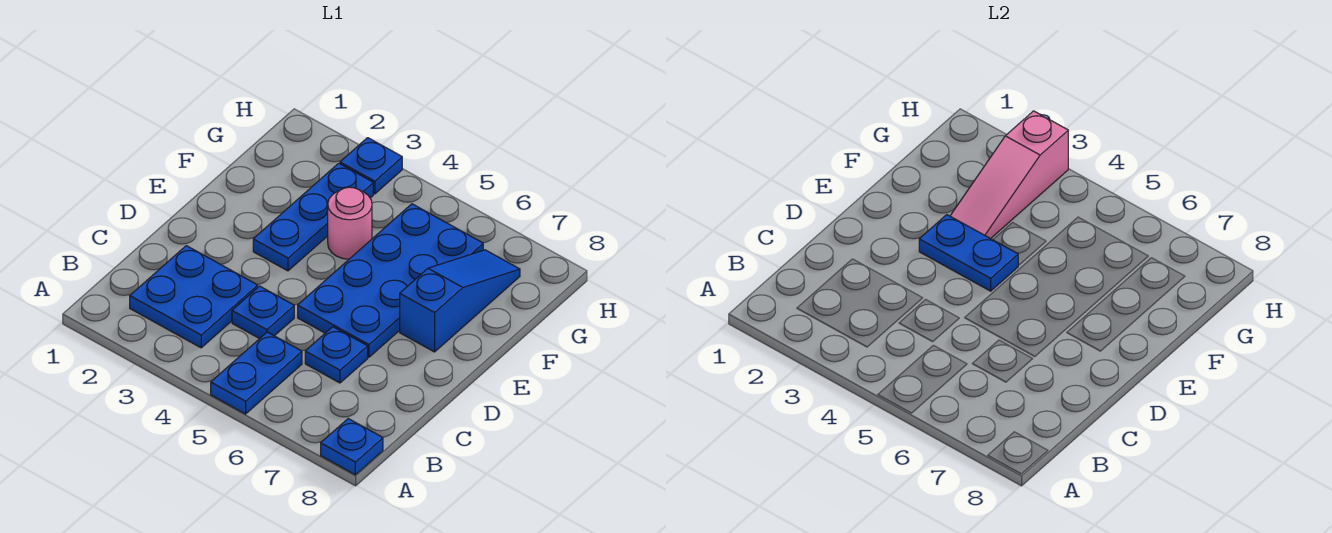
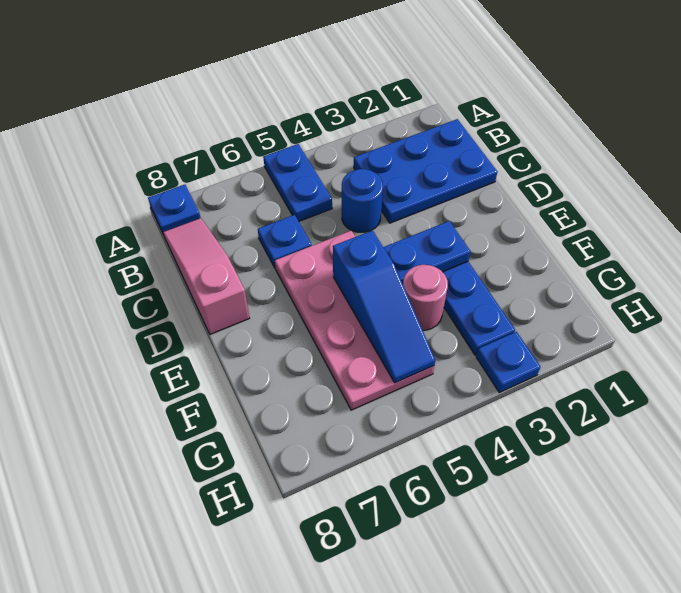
blue plate B2:C3 level 1 -> blue plate B1:C3 level 1
blue plate C4 level 1 -> blue round brick C4 level 1
blue plate D5:G6 level 1 -> pink plate D5:G6 level 1
blue slope E7:G7 level 1 top E -> blue slope E5:G5 level 2 top E
pink slope F3:H3 level 2 top H -> pink slope B8:D8 level 1 top D

